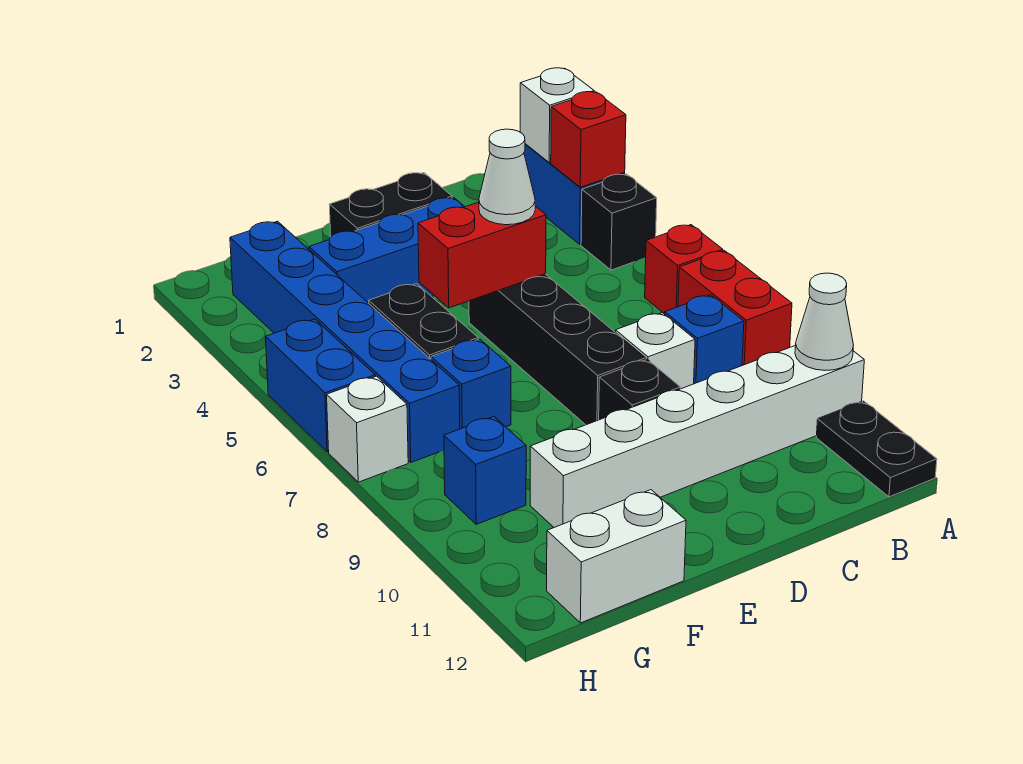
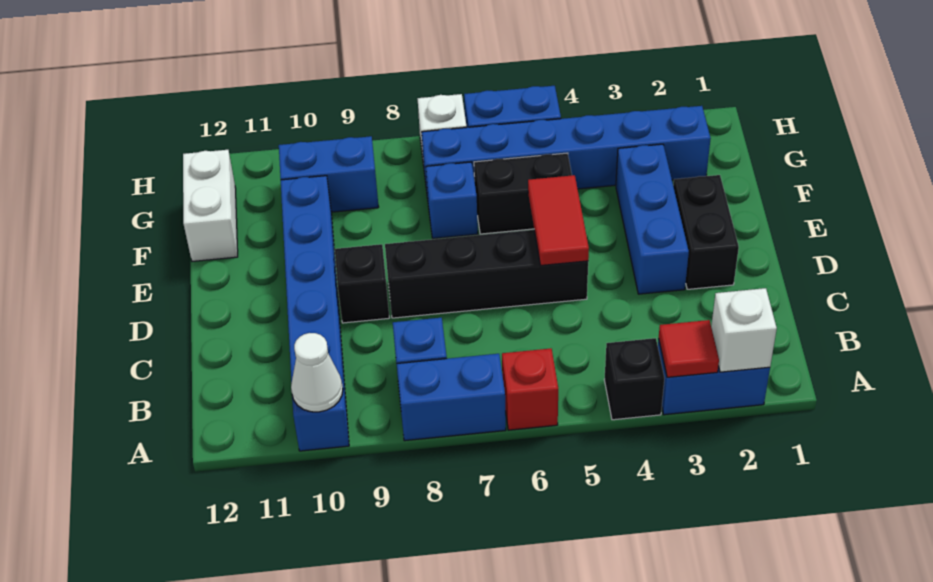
red brick A3 level 2 -> red tile A3 level 2
red brick A7:A8 level 1 -> blue brick A7:A8 level 1
white brick A10:F10 level 1 -> blue brick A10:F10 level 1
black plate A11:A12 level 1 -> none
white brick C8 level 1 -> none
red brick D5:E5 level 2 -> red tile D5:E5 level 2
white cone D5 level 3 -> none
blue brick G9 level 1 -> blue brick G9:G10 level 1

